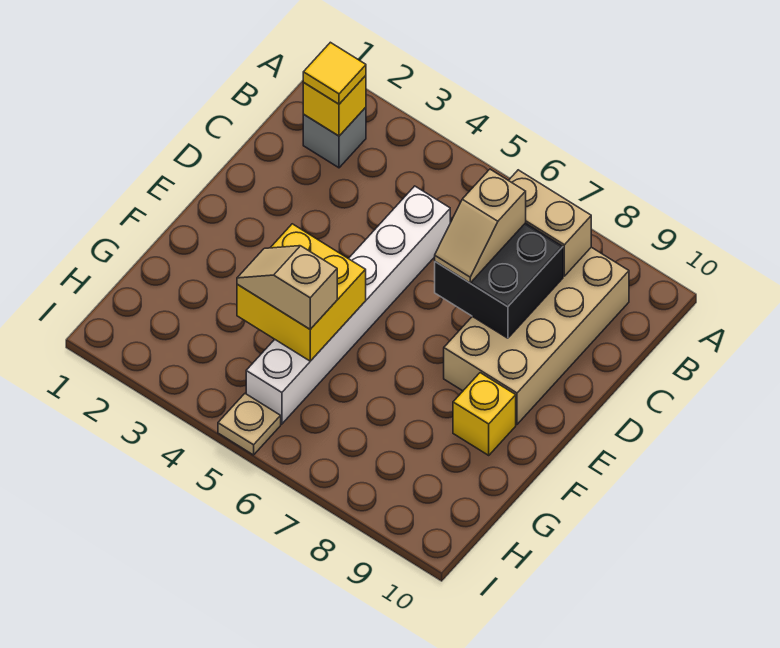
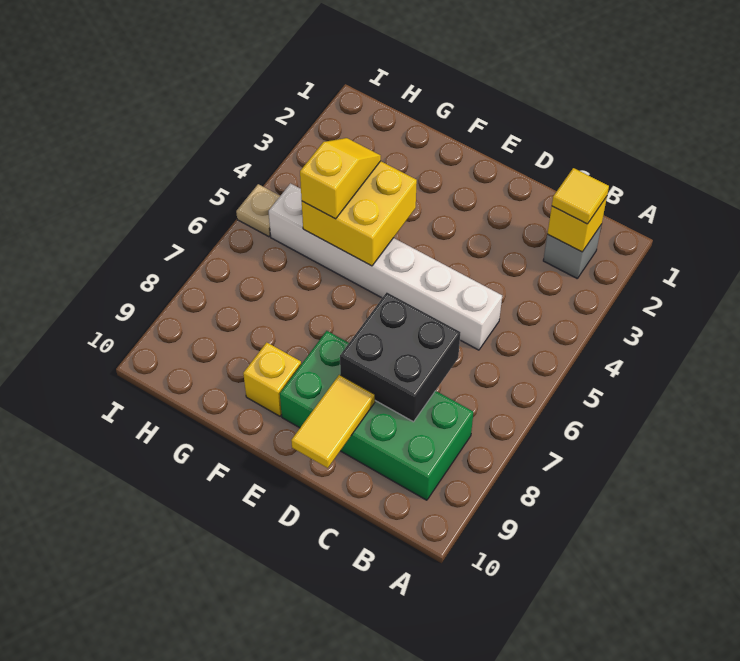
tan brick B7:B8 level 2 -> none
tan brick B8:E9 level 1 -> green brick B8:E9 level 1
tan slope C7:D7 level 3 top C -> none
none -> yellow tile D9:D10 level 2
tan slope G4:G5 level 3 top 5 -> yellow slope G4:G5 level 3 top 5

